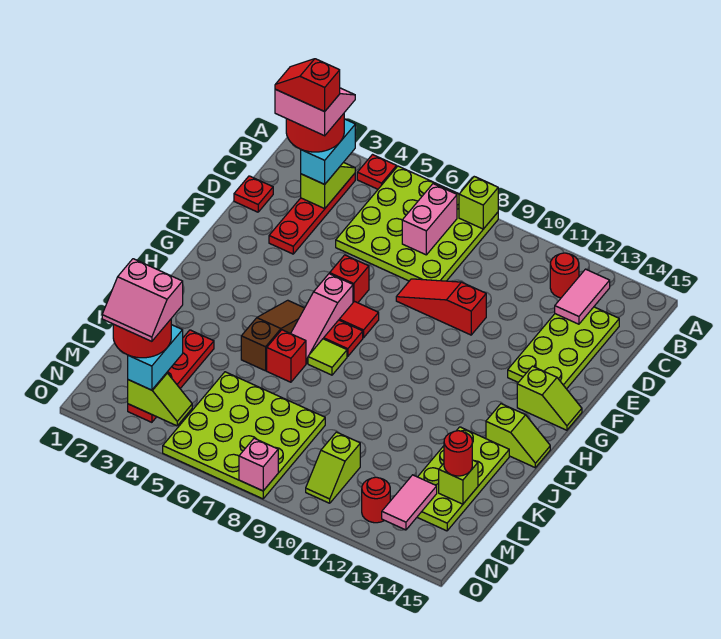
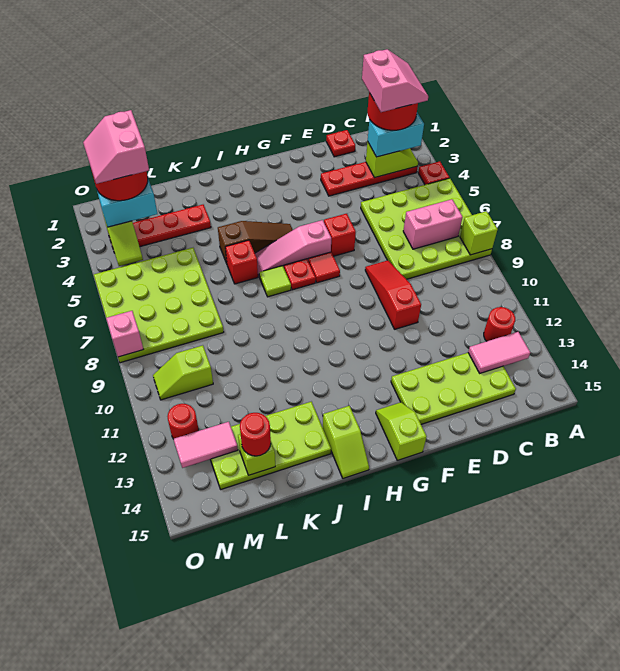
red slope C2:C3 level 6 top 3 -> none
lime slope G14:G15 level 1 top 14 -> lime slope G14:G15 level 1 top 15

